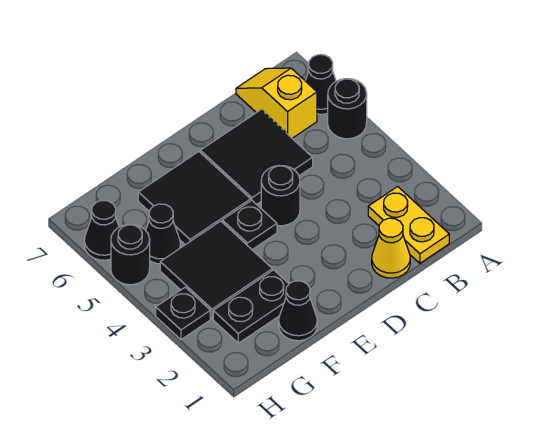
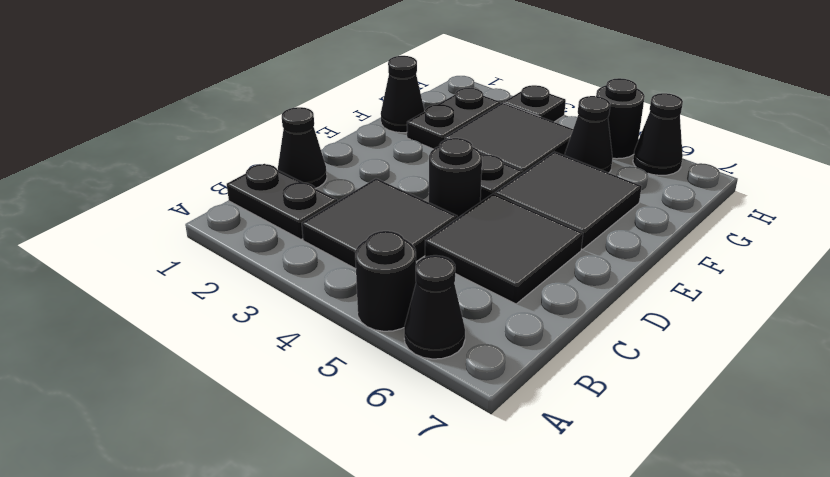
yellow plate B1:B2 level 1 -> black plate B1:B2 level 1
none -> black tile B3:C4 level 1
yellow slope B6:B7 level 1 top 6 -> none
yellow cone C1 level 1 -> black cone C1 level 1

